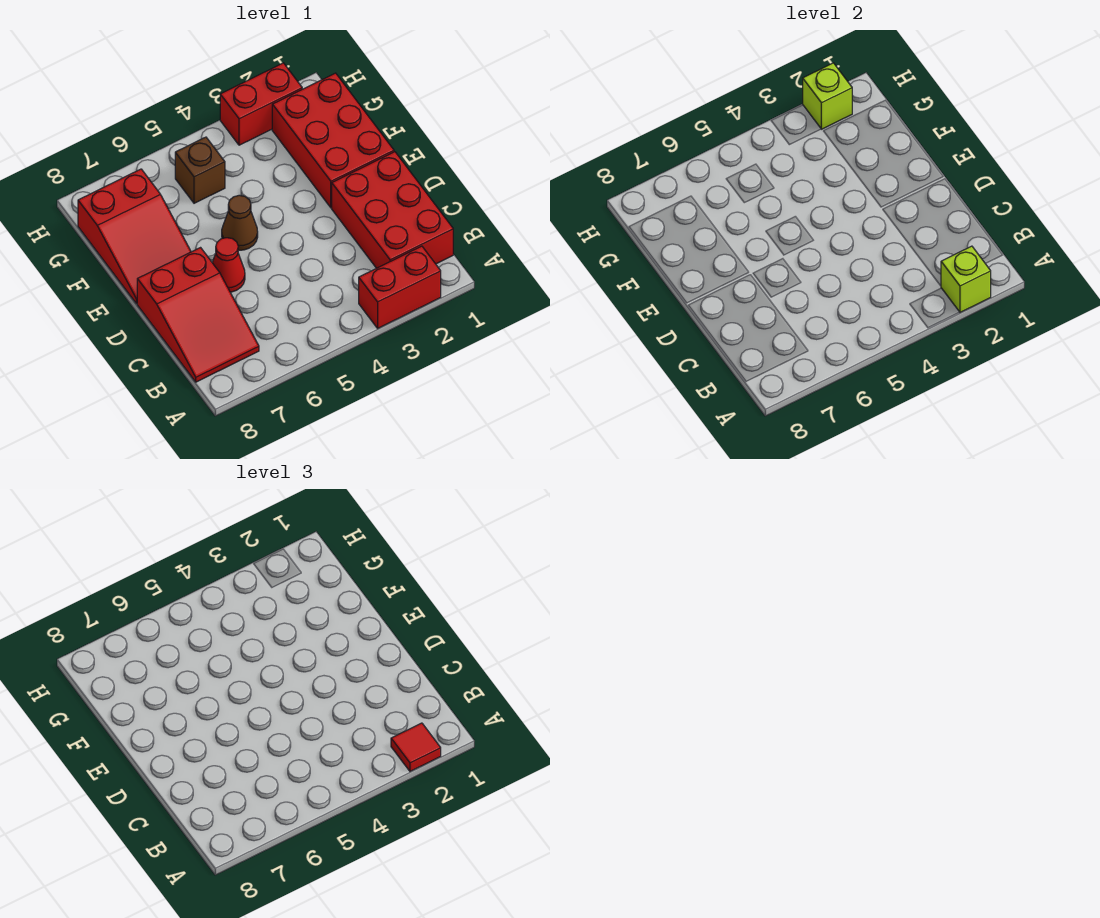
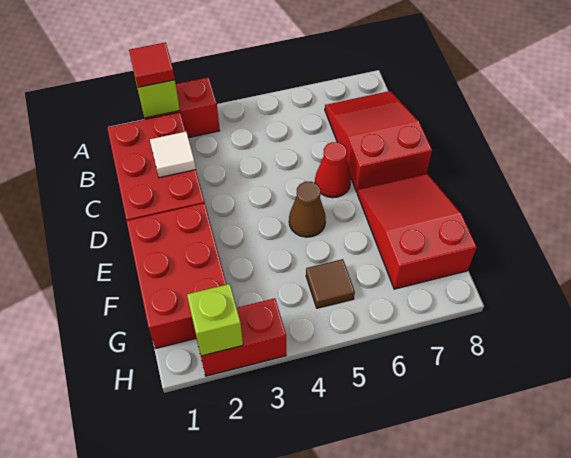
none -> white tile C2 level 2
brown brick G5 level 1 -> brown tile G5 level 1

